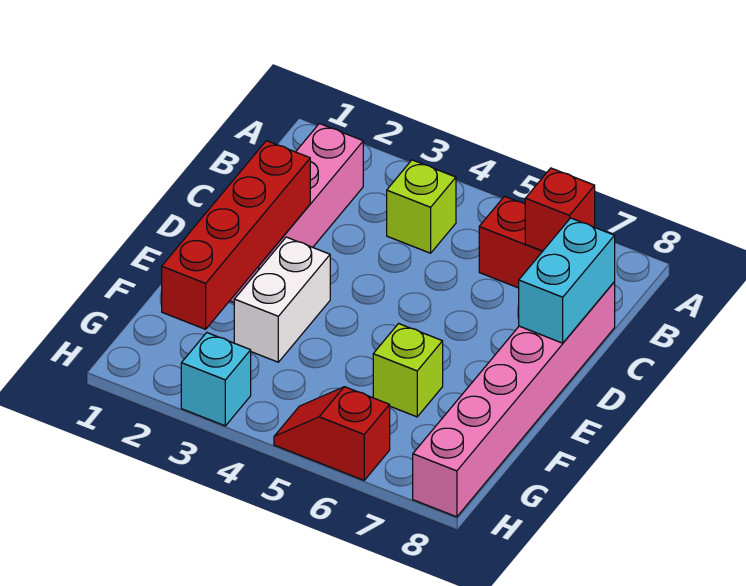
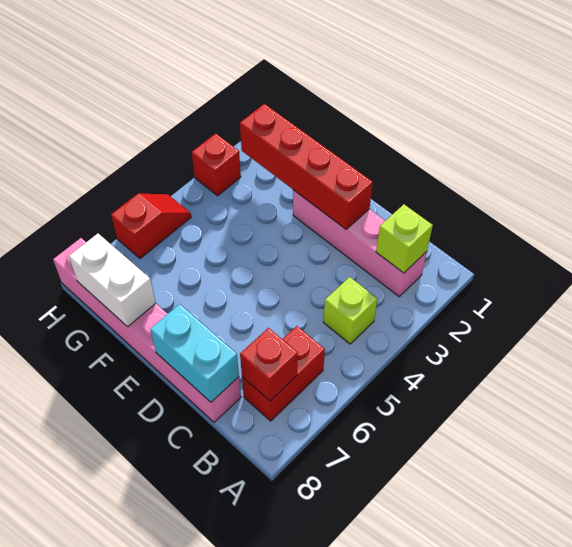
white brick E3:F3 level 1 -> white brick F8:G8 level 2
lime brick F6 level 1 -> lime brick B2 level 2
cyan brick H3 level 1 -> red brick H3 level 1

